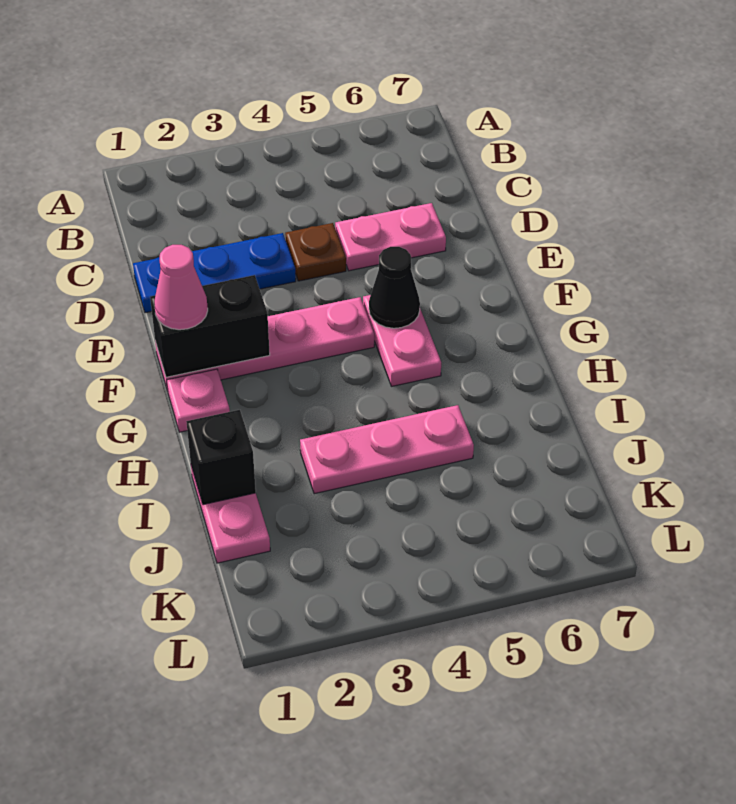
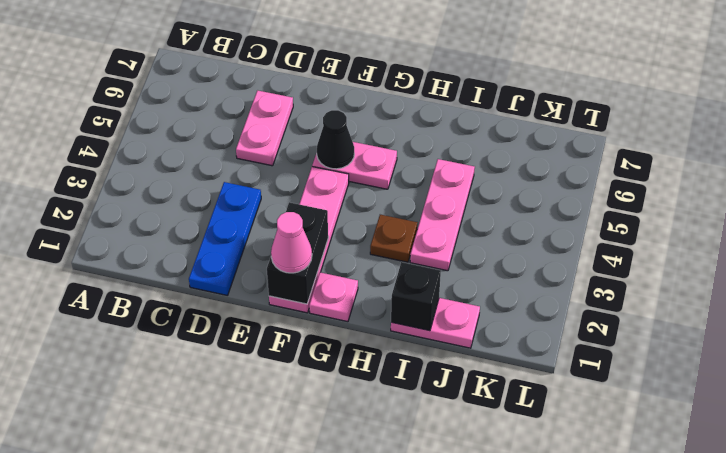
brown plate D4 level 1 -> brown plate H3 level 1

